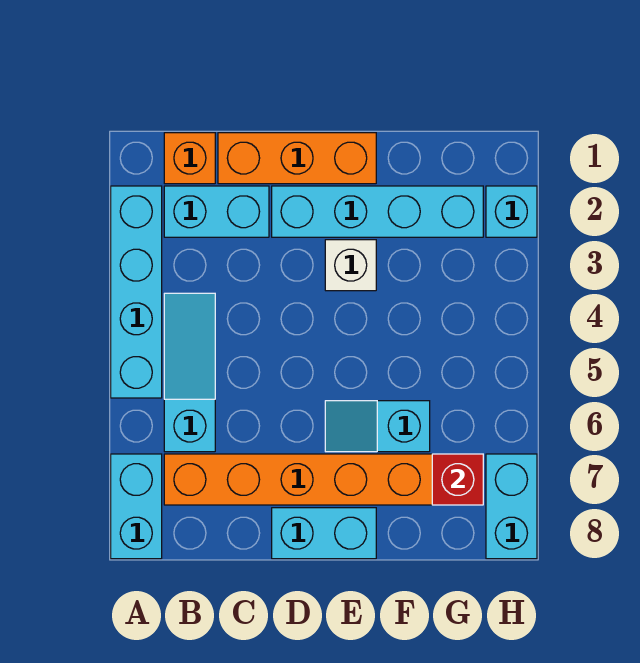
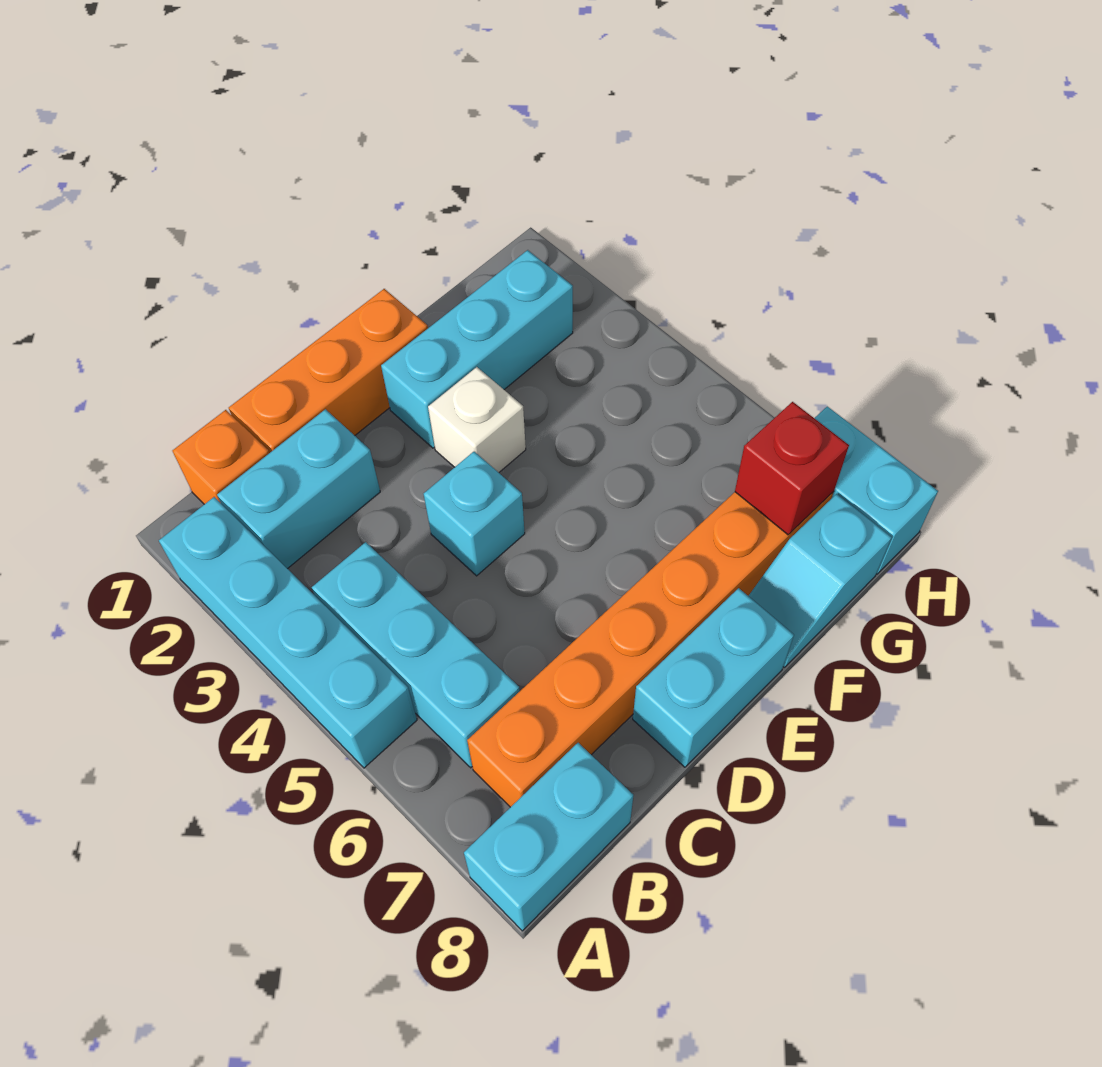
cyan brick A7:A8 level 1 -> cyan brick A8:B8 level 1
cyan slope B4:B6 level 1 top 6 -> cyan brick B4:B6 level 1
cyan brick D2:G2 level 1 -> cyan brick E2:G2 level 1
cyan slope E6:F6 level 1 top F -> cyan slope F8:G8 level 1 top G
cyan brick H2 level 1 -> cyan brick D4 level 1

